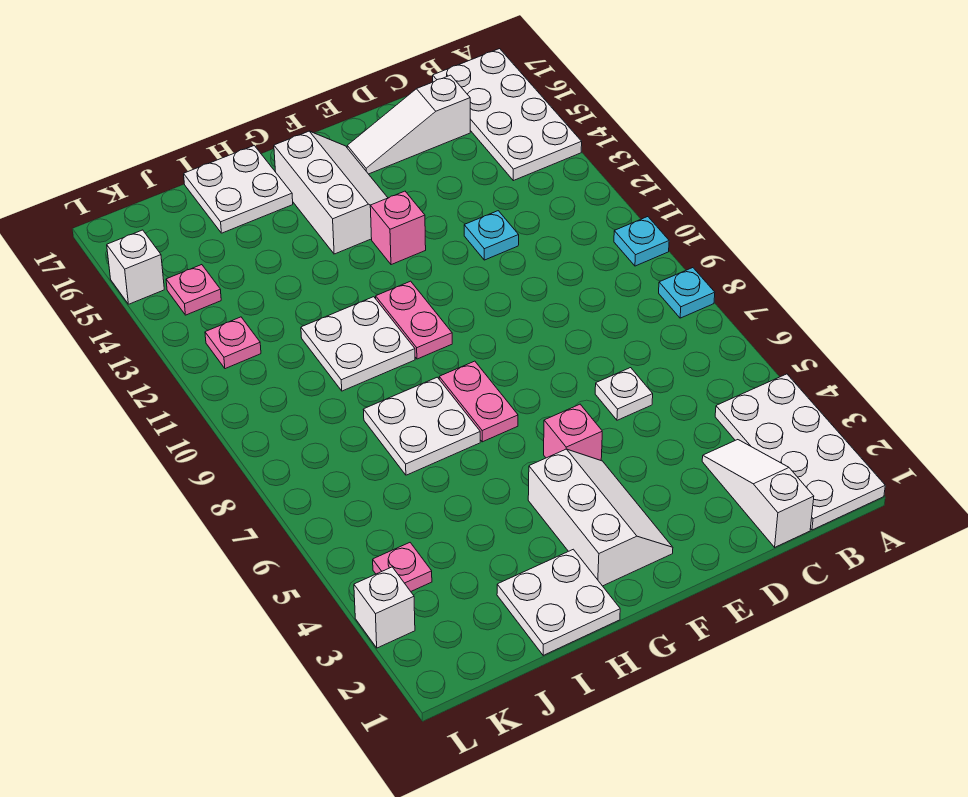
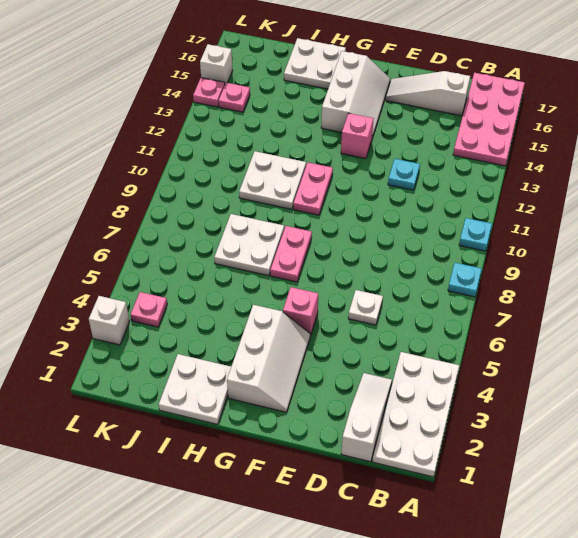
white plate A14:B17 level 1 -> pink plate A14:B17 level 1
pink plate K12 level 1 -> pink plate L14 level 1

